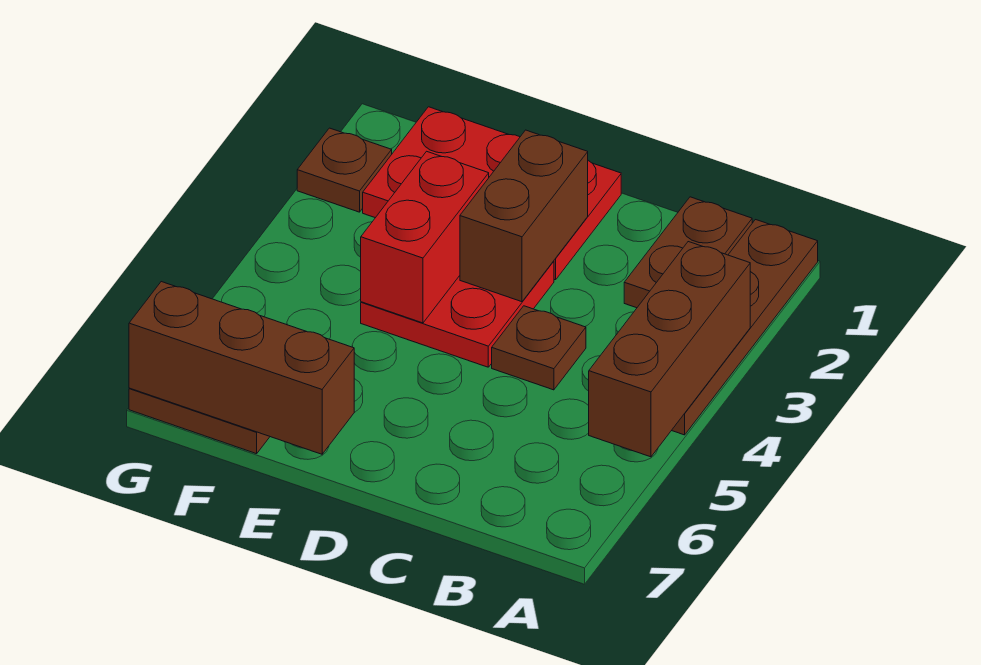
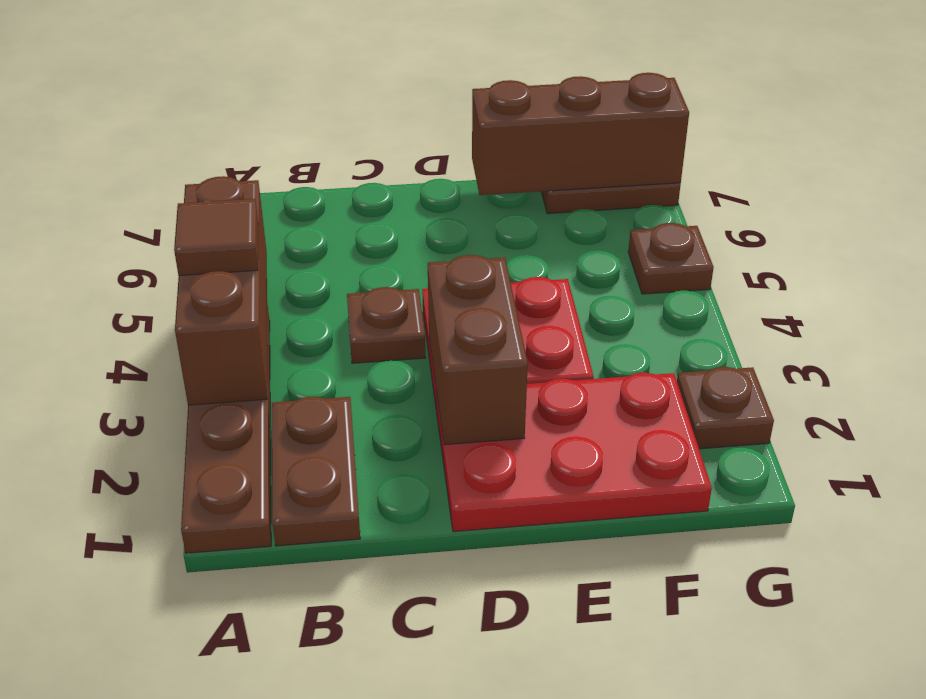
none -> brown tile A4 level 3
red brick E3:E4 level 2 -> none
none -> brown plate G5 level 1

